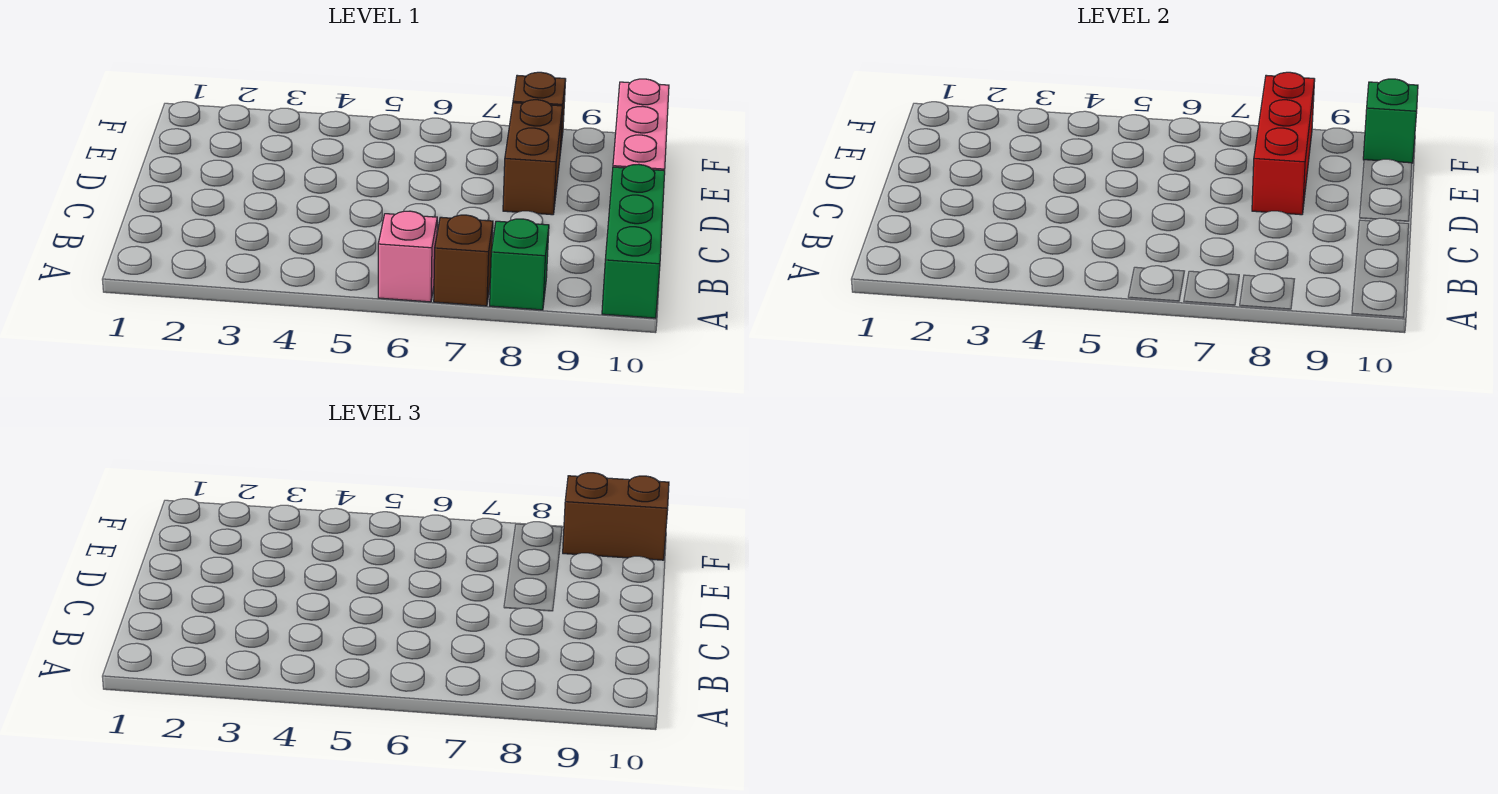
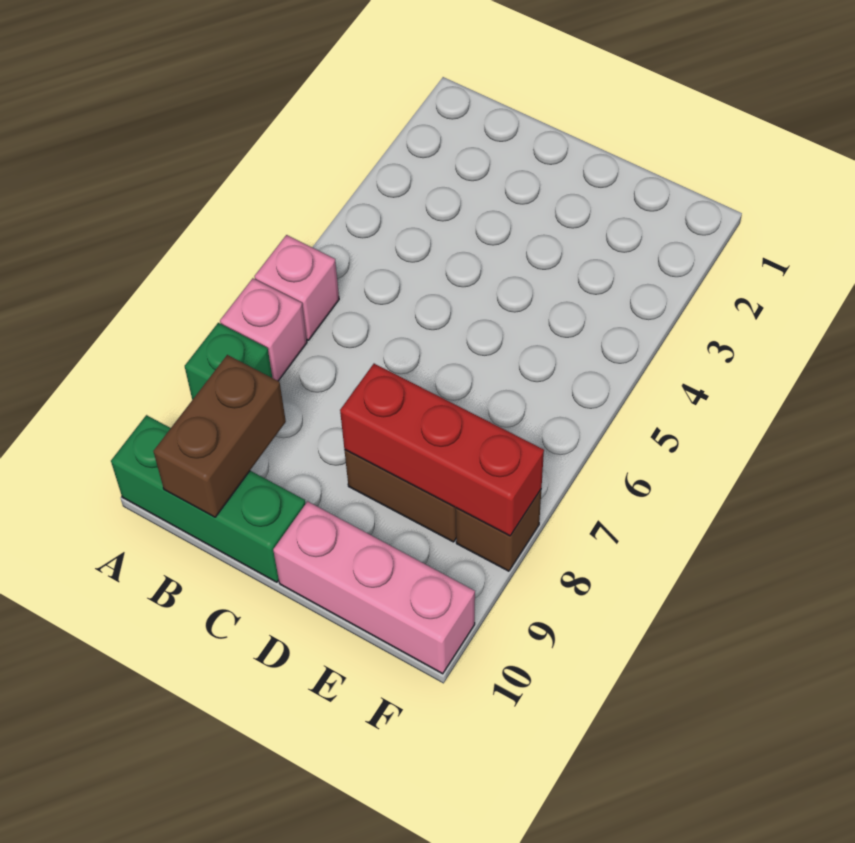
brown brick A7 level 1 -> pink brick A7 level 1
brown brick F9:F10 level 3 -> brown brick B9:B10 level 2
green brick F10 level 2 -> none

